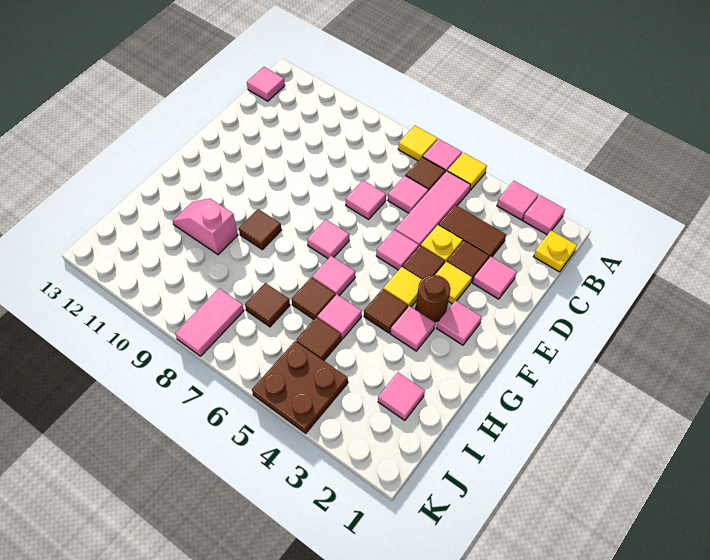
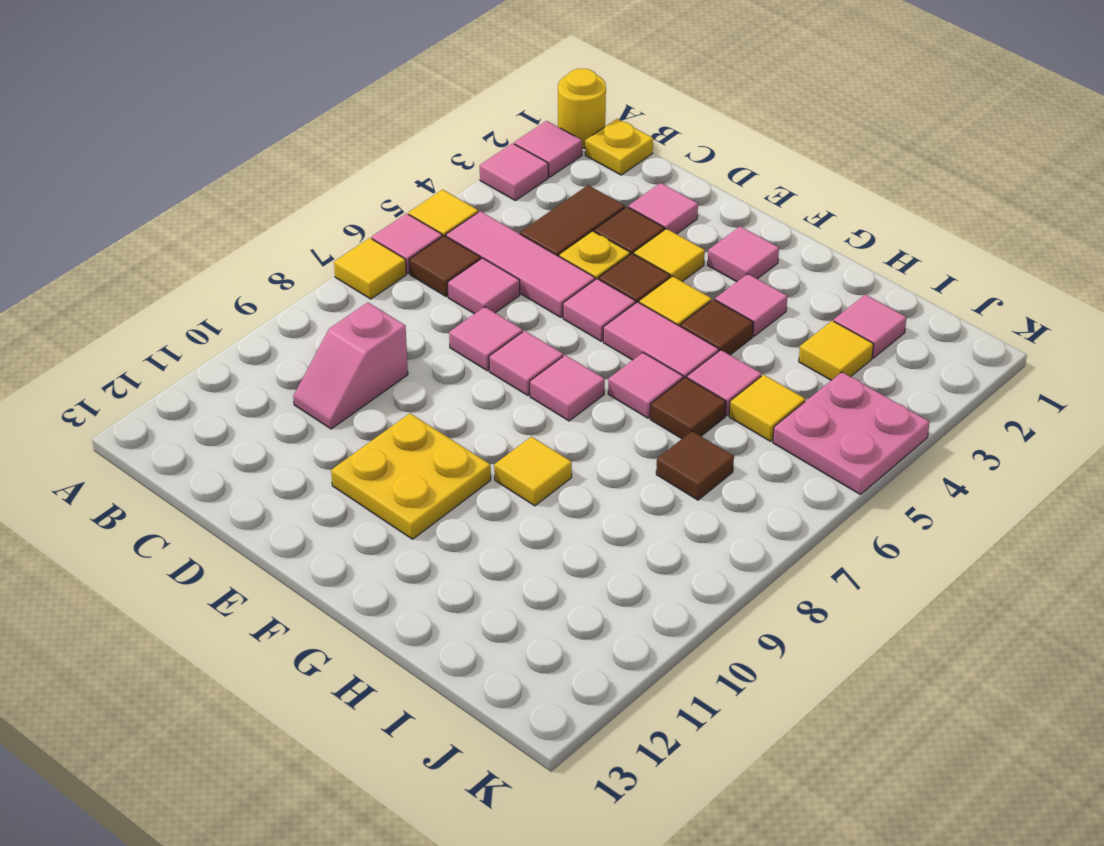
none -> yellow round brick A1 level 1
pink tile B13 level 1 -> pink tile E7 level 1
none -> yellow plate E10:F11 level 1
brown round brick F3 level 1 -> none
brown tile G9 level 1 -> yellow tile G9 level 1
pink slope H10:H11 level 1 top 10 -> pink slope C9:C10 level 1 top 9
none -> yellow tile I3 level 1
brown tile I5 level 1 -> yellow tile I5 level 1
brown plate J4:K5 level 1 -> pink plate J4:K5 level 1
pink tile J8:K8 level 1 -> pink tile F5:G5 level 1

